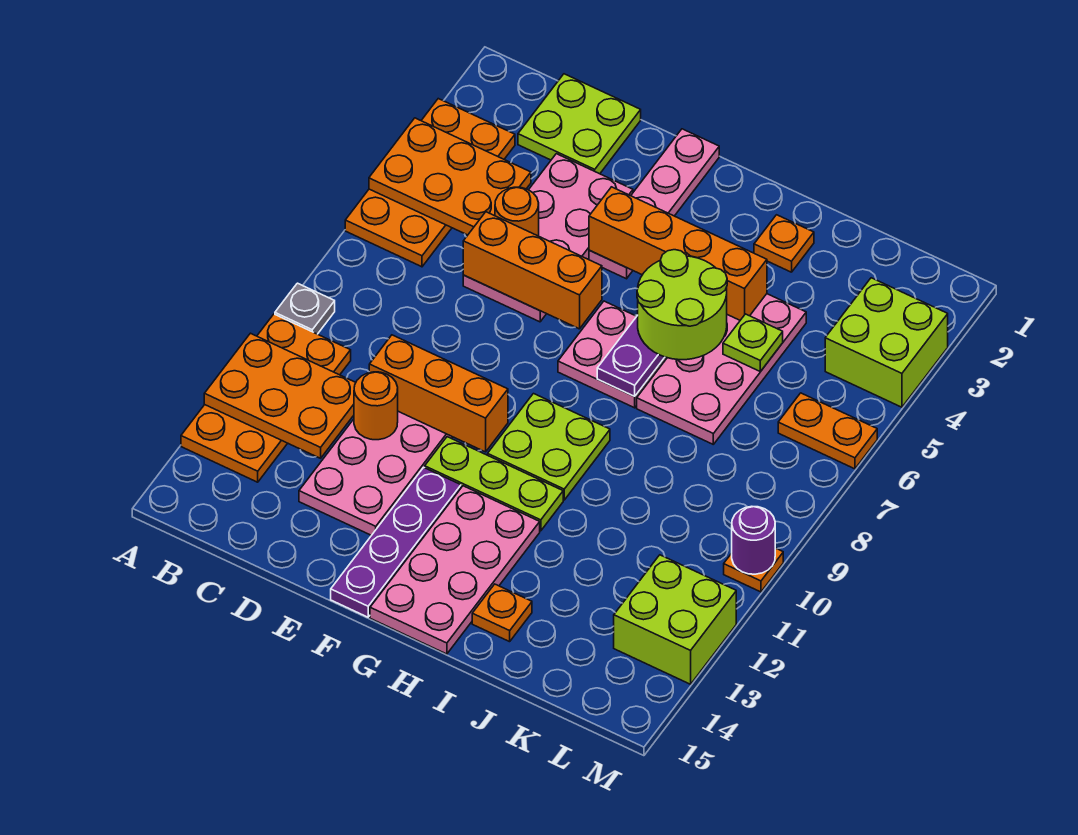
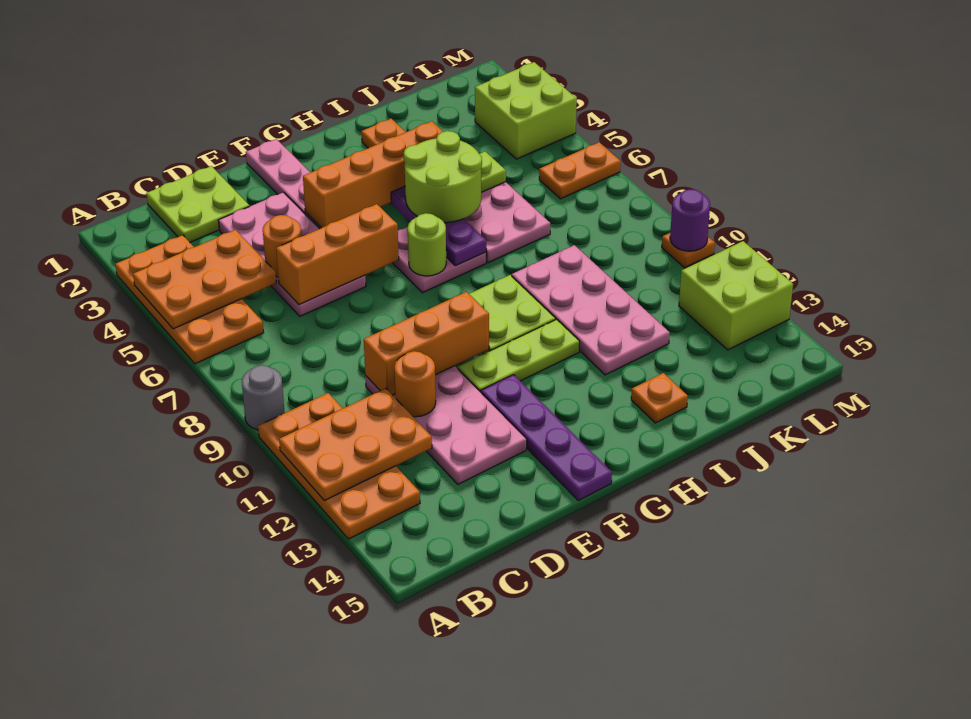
grey plate A9 level 1 -> grey round brick A9 level 1
none -> lime round brick G7 level 2
pink plate G12:H15 level 1 -> pink plate I9:J12 level 1

